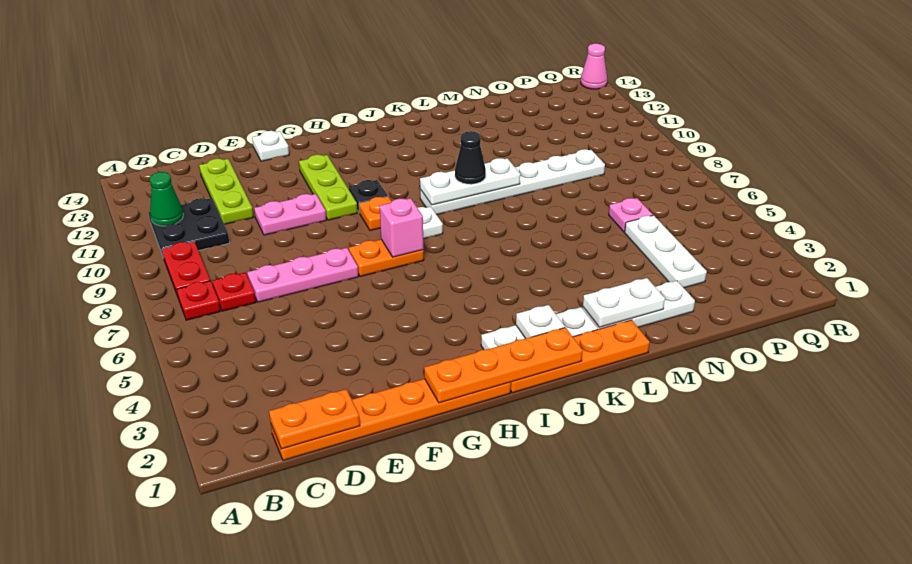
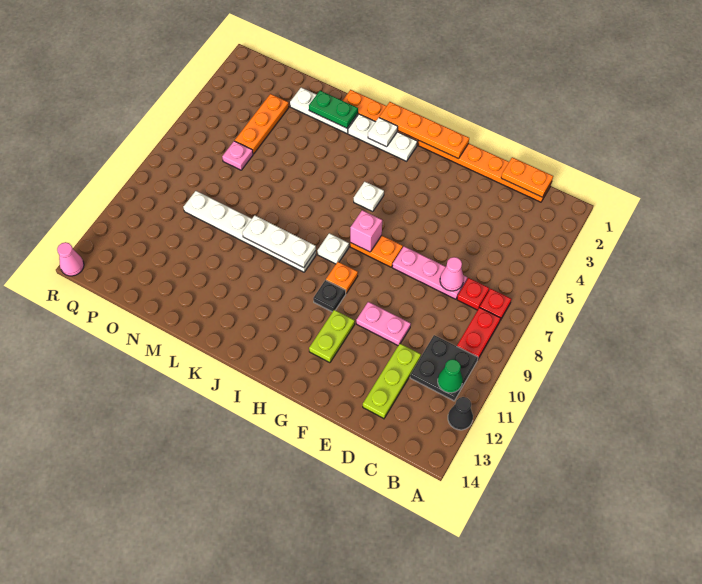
none -> pink cone D7 level 2
white plate F14 level 1 -> white plate I5 level 1
lime plate G10:G12 level 1 -> lime plate G11:G12 level 1
black cone K9 level 3 -> black cone A12 level 1
white plate L2:M2 level 2 -> green plate L2:M2 level 2
white plate O3:O5 level 1 -> orange plate O3:O5 level 1

